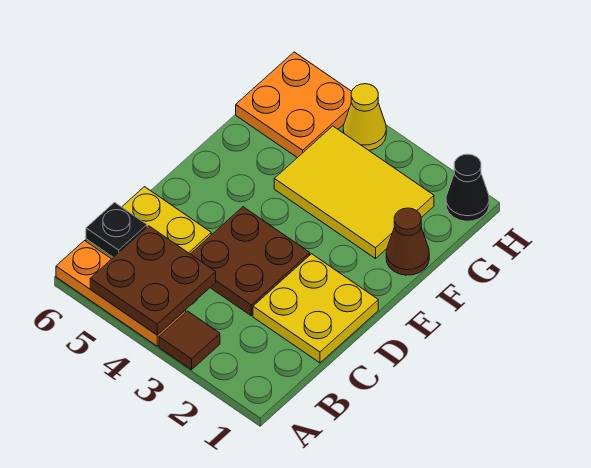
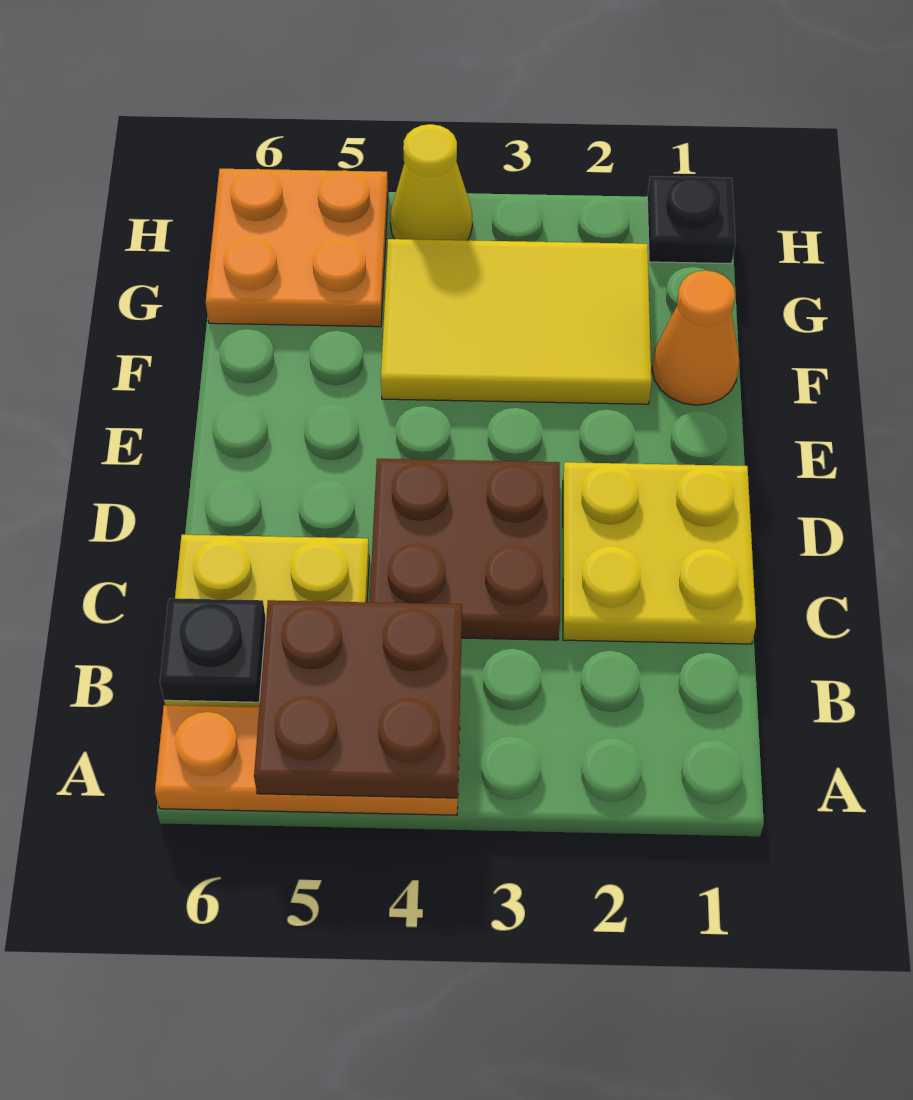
brown tile A3 level 1 -> none
brown cone F1 level 1 -> orange cone F1 level 1
black cone H1 level 1 -> black plate H1 level 1

